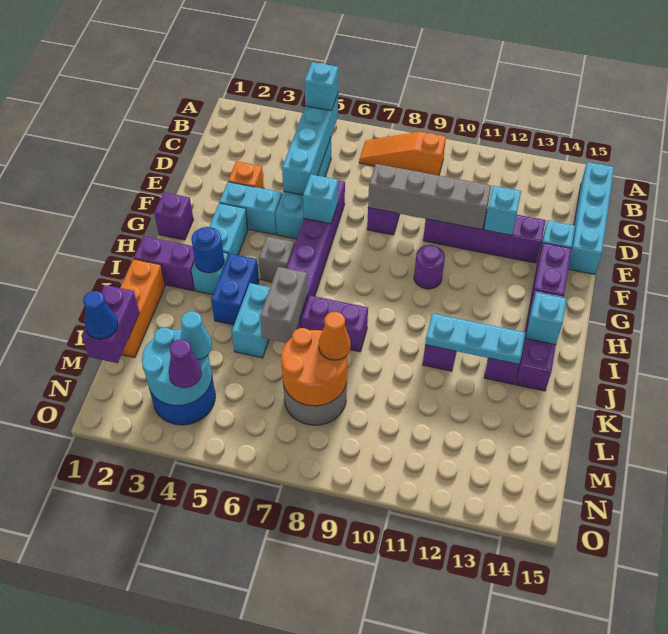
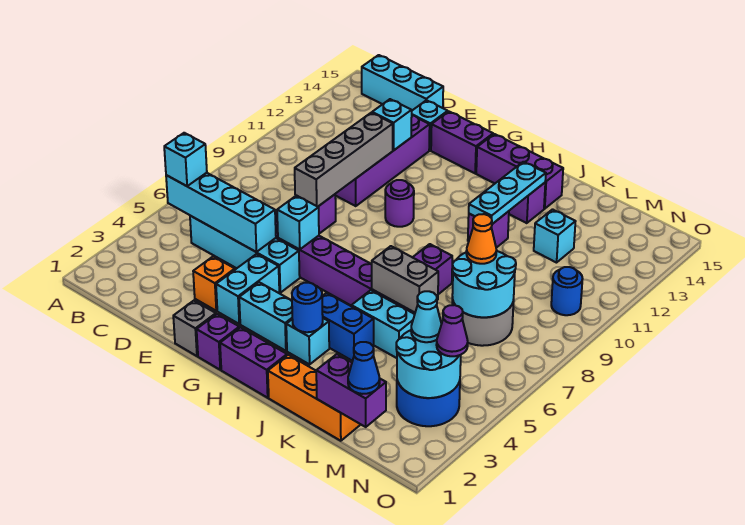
orange slope B7:B9 level 1 top 9 -> none
cyan brick B15:E15 level 1 -> cyan brick B15:D15 level 1
grey brick H5 level 1 -> grey brick F1 level 1
purple brick I1:I2 level 1 -> purple brick H1:I1 level 1
cyan brick I14 level 2 -> cyan brick L12 level 1
orange round brick L7:M8 level 2 -> cyan round brick L7:M8 level 2
none -> blue round brick N10 level 1

